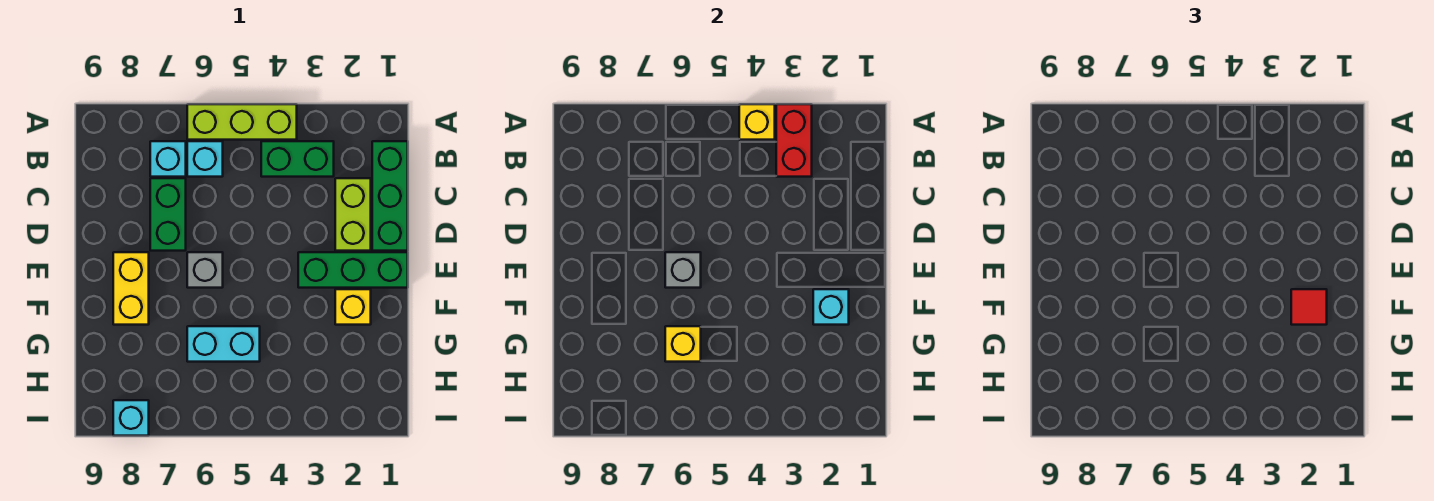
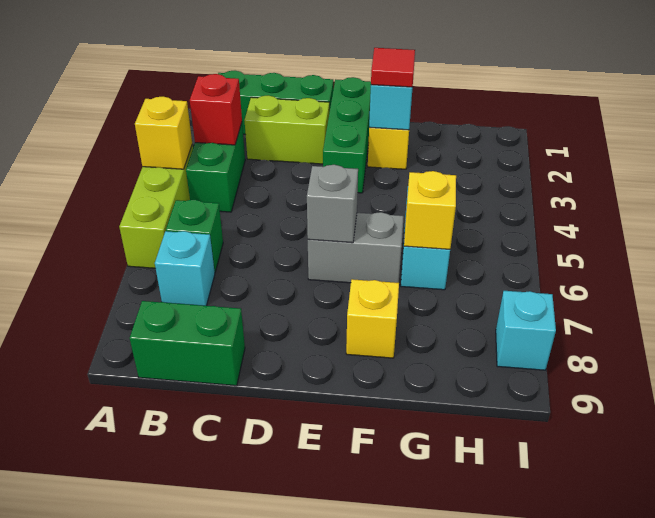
red brick A3:B3 level 2 -> red brick B3 level 2
cyan brick B6 level 1 -> green brick B6 level 1
green brick C7:D7 level 1 -> green brick B9:C9 level 1
grey brick E6 level 1 -> grey brick E6:F6 level 1
yellow brick E8:F8 level 1 -> yellow brick F8 level 1

